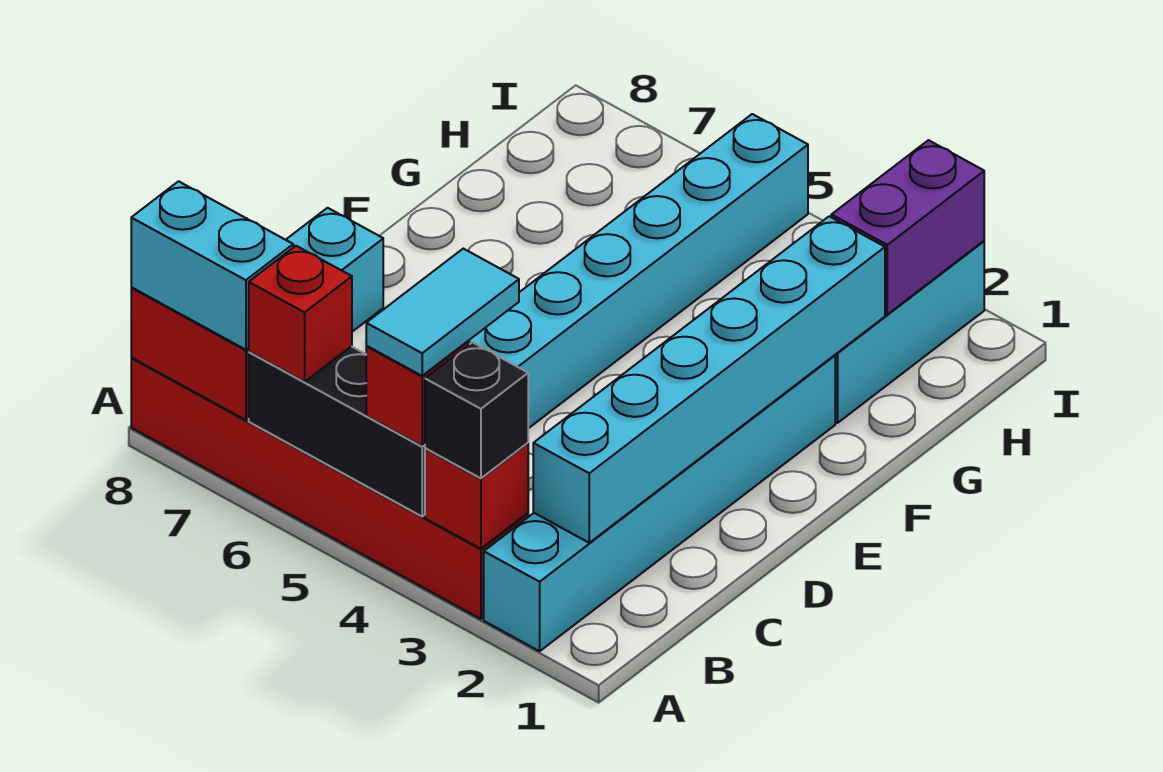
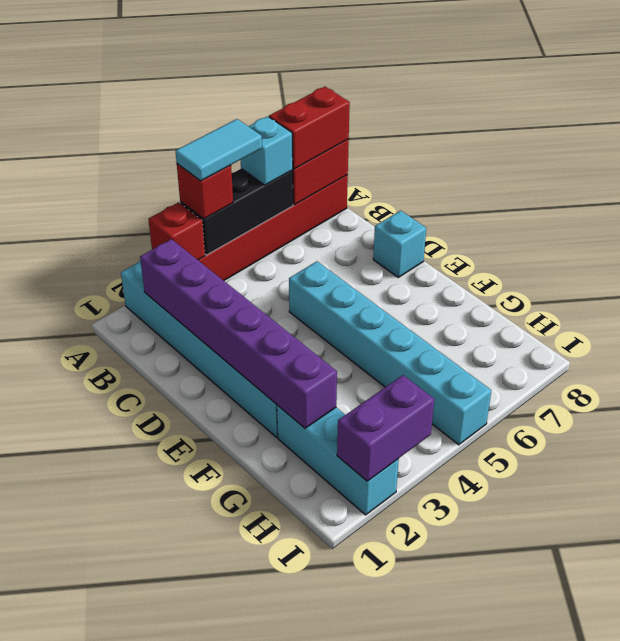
black brick A3 level 3 -> none
cyan tile A4:B4 level 4 -> cyan tile A4:A5 level 4
red brick A6 level 3 -> cyan brick A6 level 3
cyan brick A7:A8 level 3 -> red brick A7:A8 level 3
cyan brick B2:G2 level 2 -> purple brick B2:G2 level 2
purple brick H2:I2 level 2 -> purple brick I2:I3 level 2

